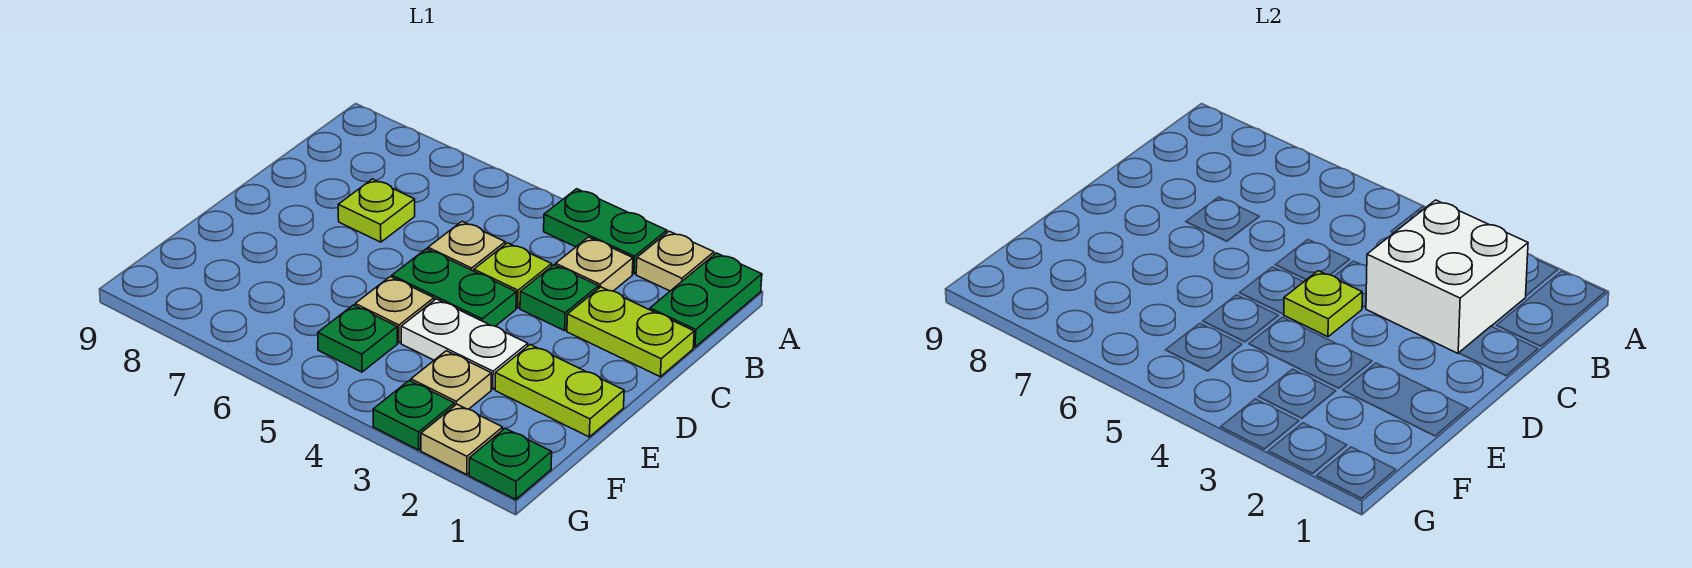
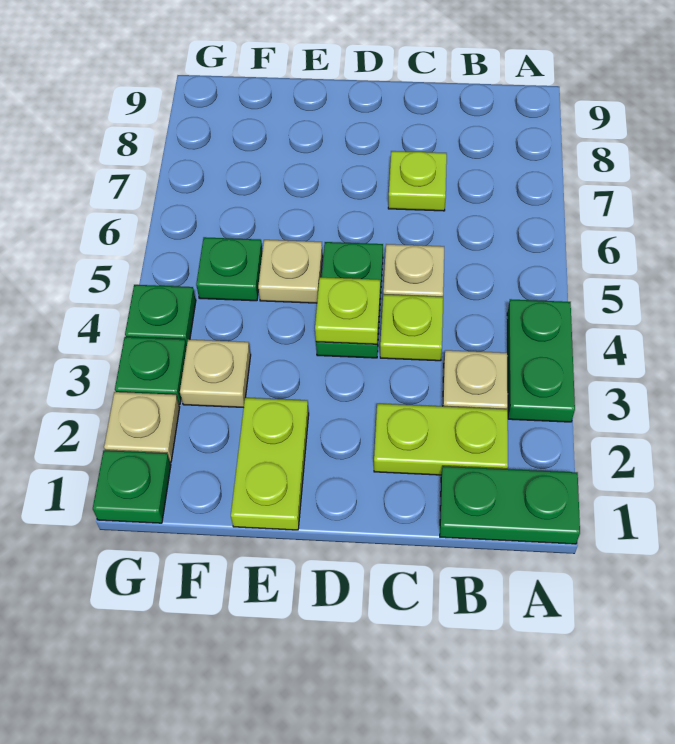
tan plate A2 level 1 -> none
white brick B2:C3 level 2 -> none
lime plate C1:C2 level 1 -> lime plate B2:C2 level 1
green plate C3 level 1 -> green plate G4 level 1
white plate E3:E4 level 1 -> none

